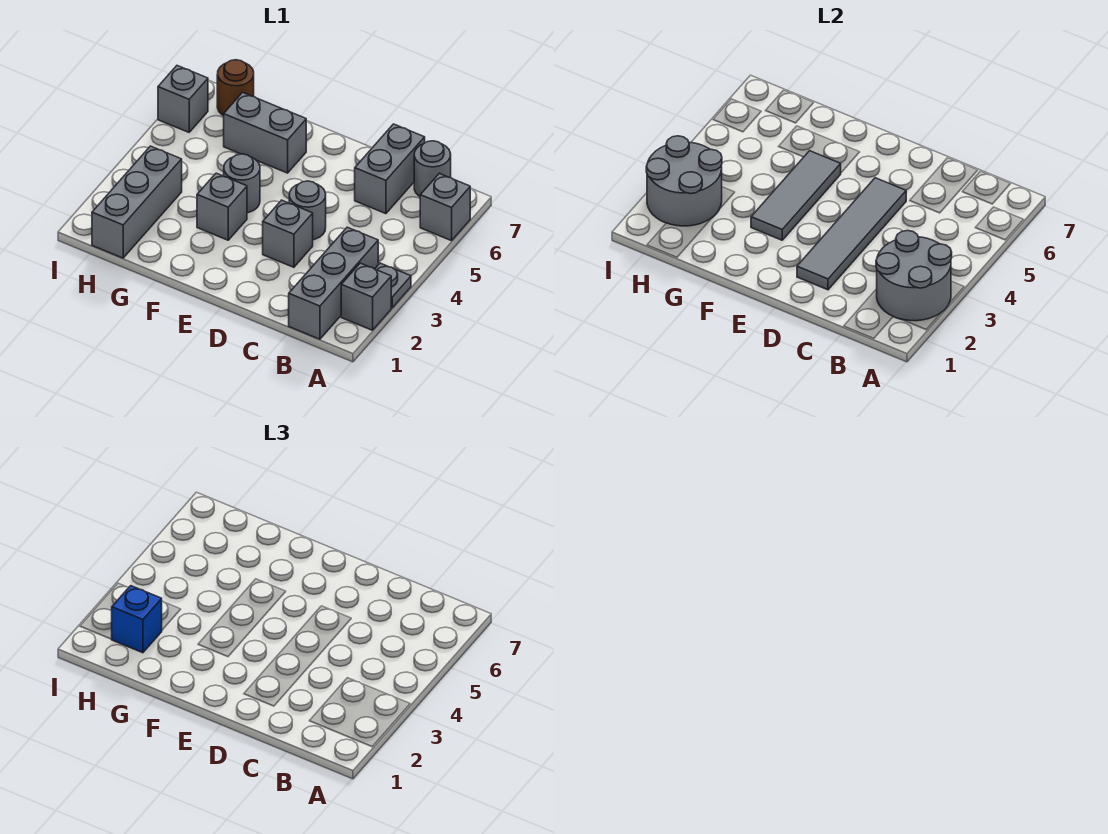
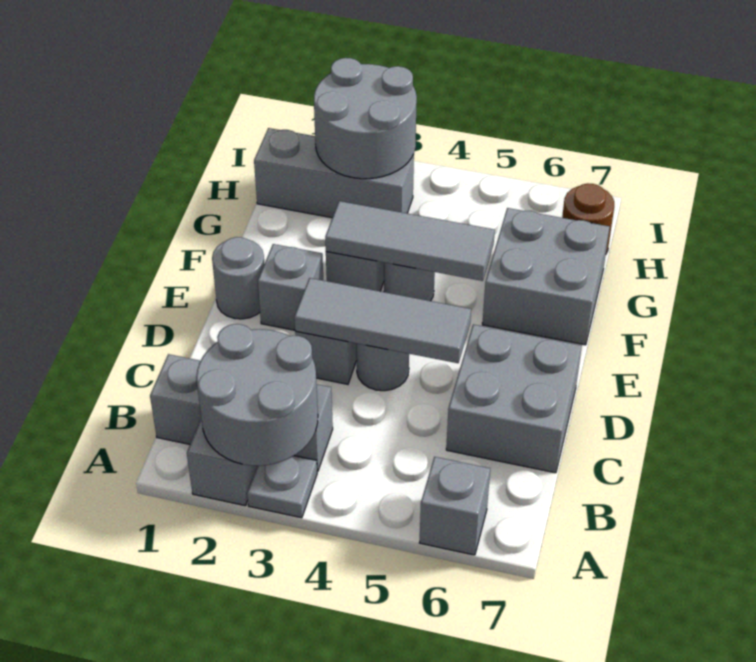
grey round brick B7 level 1 -> grey round brick E1 level 1
grey brick C6:C7 level 1 -> grey brick C6:D7 level 1
grey tile D2:D5 level 2 -> grey tile D3:D5 level 2
grey brick F6:G6 level 1 -> grey brick F6:G7 level 1
blue brick H2 level 3 -> none
grey brick I6 level 1 -> grey brick E2 level 1

